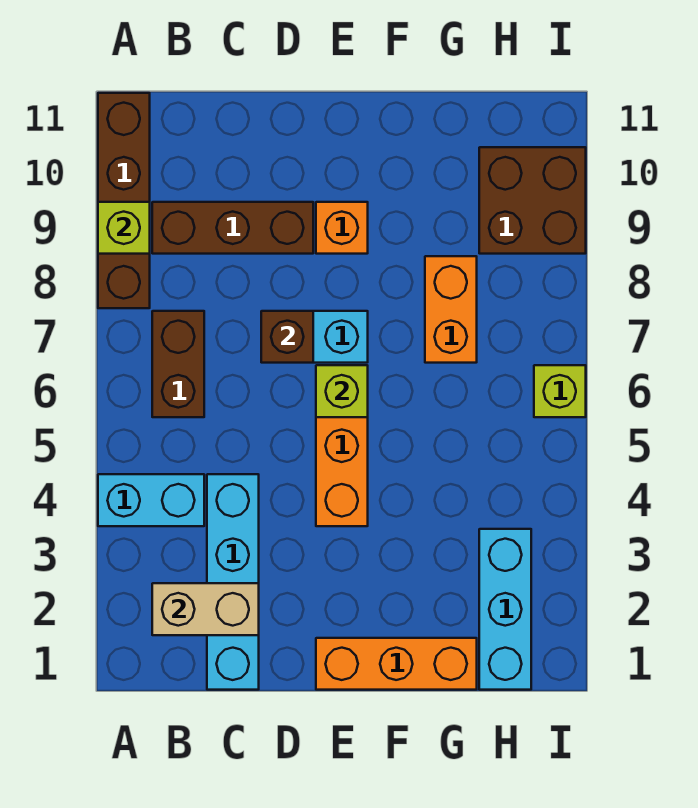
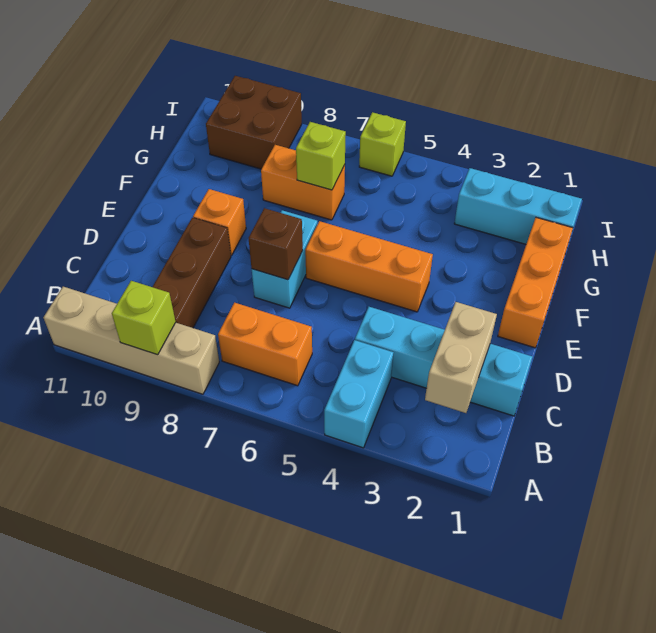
brown brick A8:A11 level 1 -> tan brick A8:A11 level 1
brown brick B6:B7 level 1 -> orange brick B6:B7 level 1
lime brick E6 level 2 -> lime brick G7 level 2

